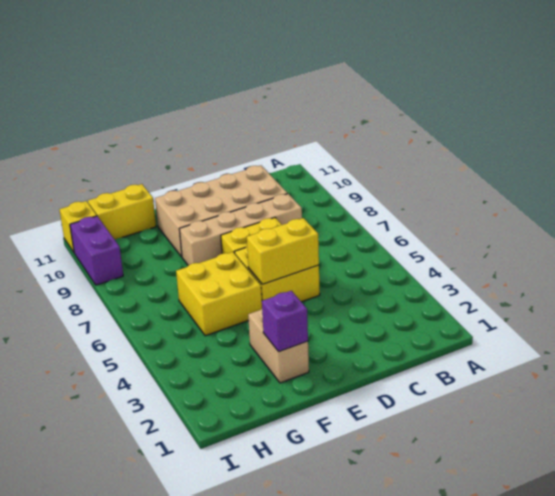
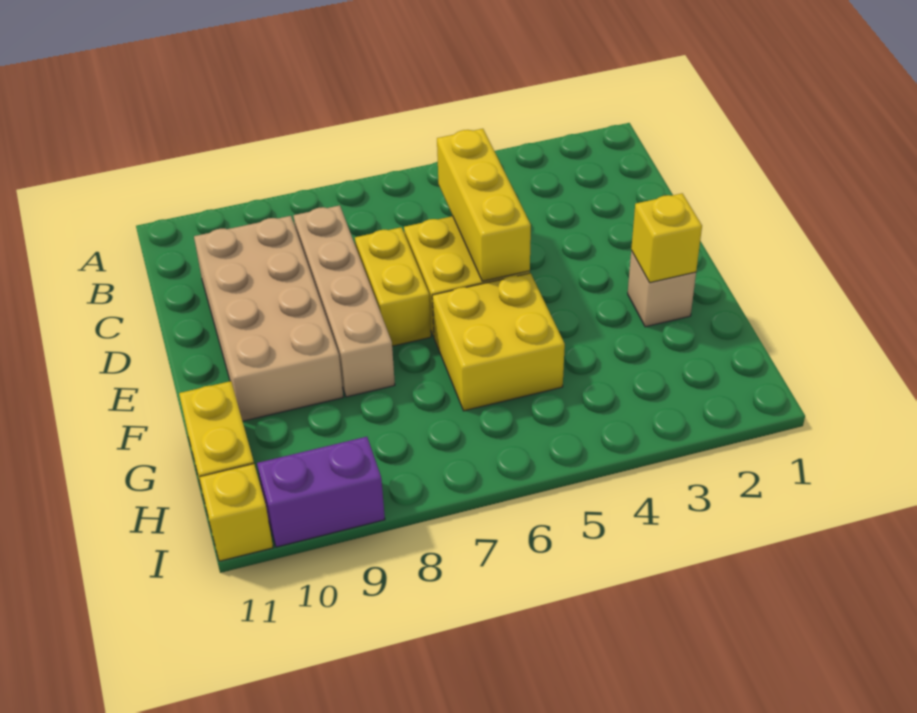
yellow brick D5:E5 level 2 -> yellow brick C5:E5 level 2
tan brick F2:F3 level 1 -> tan brick F2 level 1
purple brick F2 level 2 -> yellow brick F2 level 2

